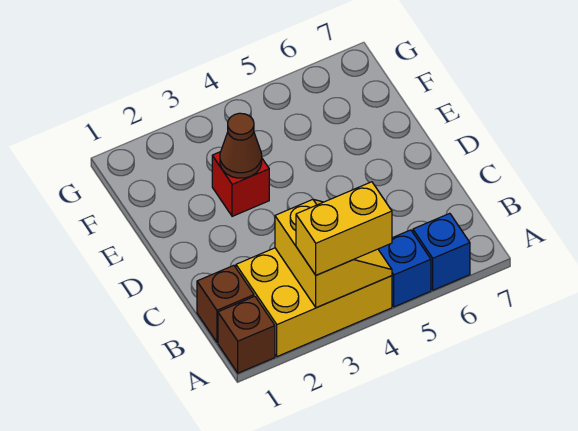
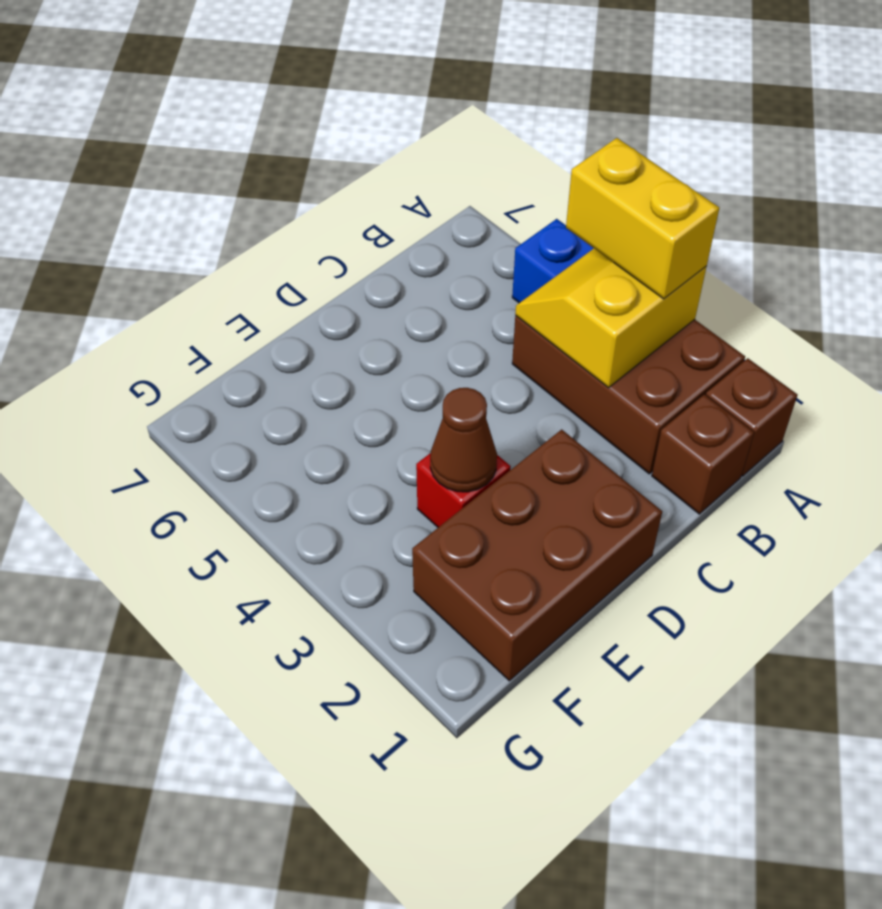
yellow brick A2:B4 level 1 -> brown brick A2:B4 level 1
blue brick A6 level 1 -> none
none -> brown brick D1:F2 level 1

